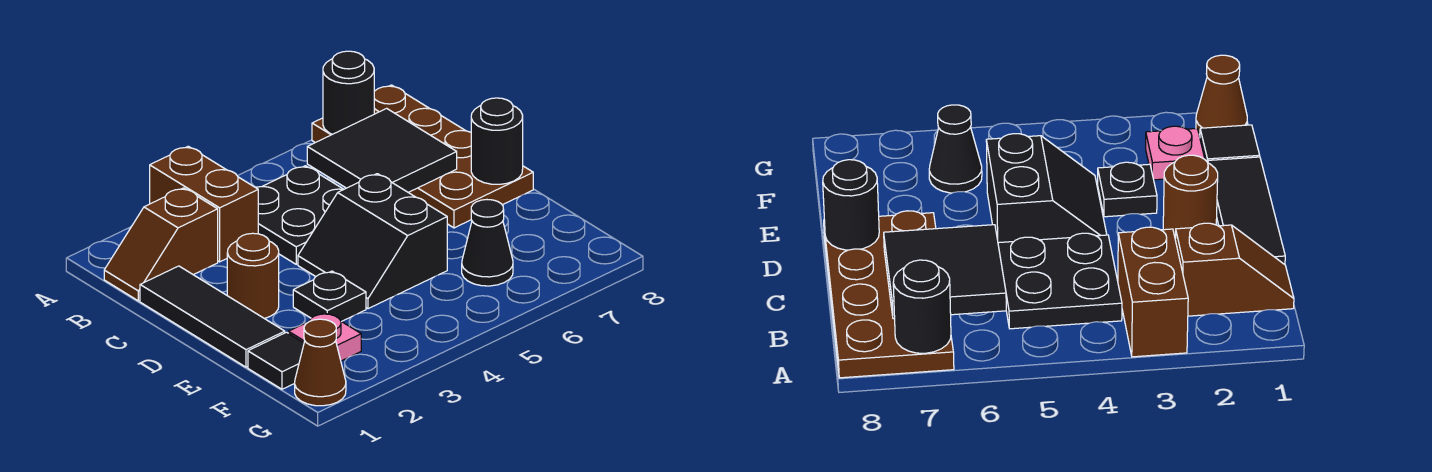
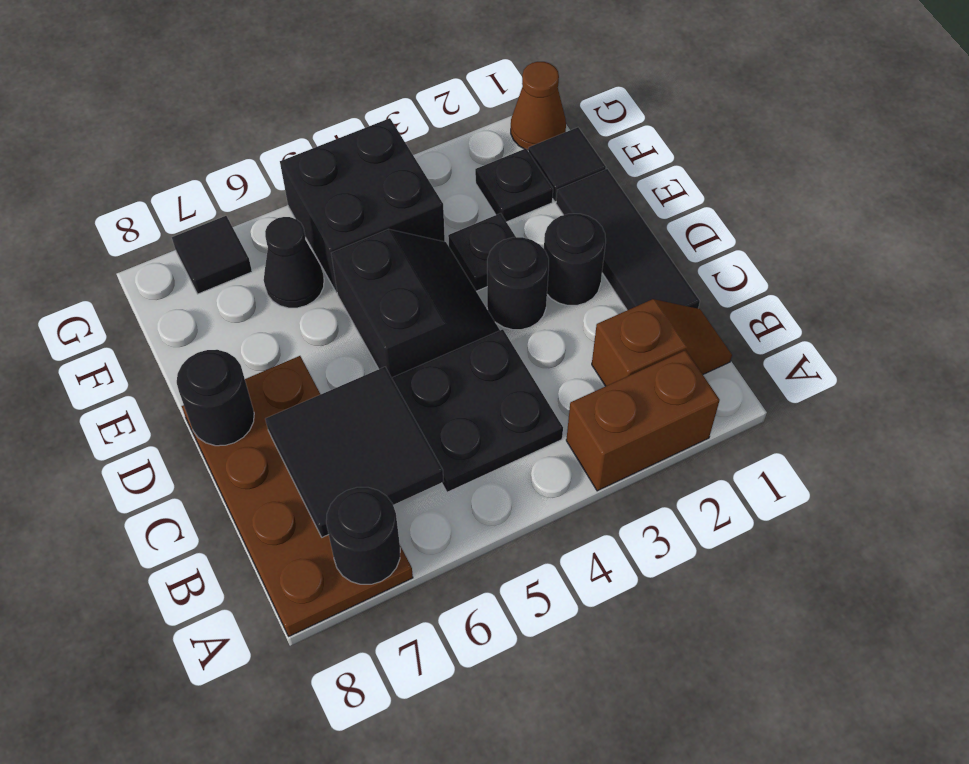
brown brick A3:B3 level 1 -> brown brick A2:A3 level 1
brown round brick D2 level 1 -> black round brick D2 level 1
none -> black round brick D3 level 1
pink plate F2 level 1 -> black plate F2 level 1
none -> black brick F4:G5 level 1
none -> black tile G7 level 1

